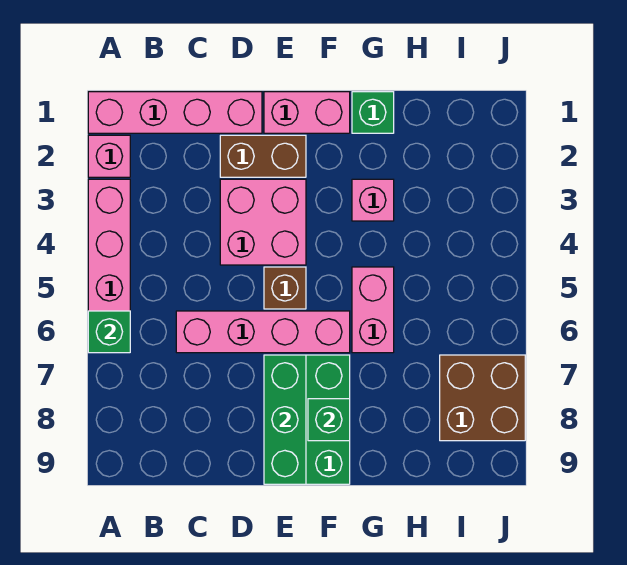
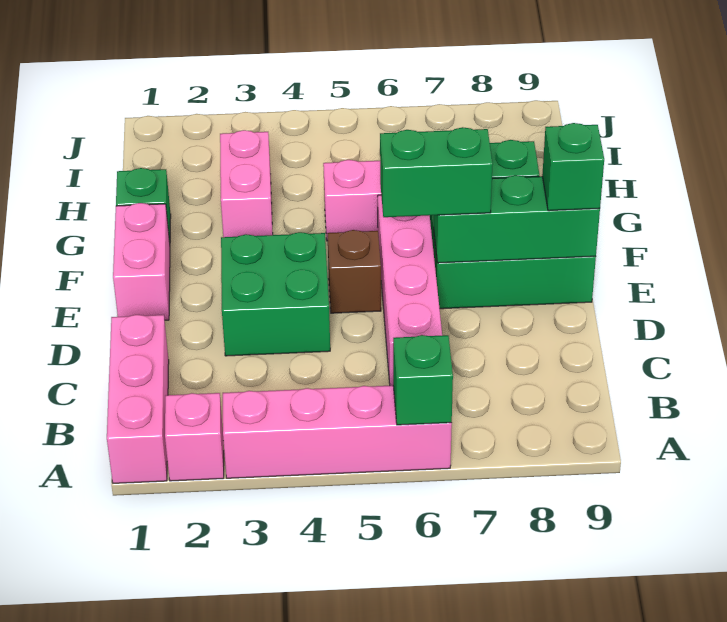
pink brick A1:D1 level 1 -> pink brick A1:C1 level 1
brown brick D2:E2 level 1 -> none
pink brick D3:E4 level 1 -> green brick D3:E4 level 1
none -> green brick E6:E7 level 3
none -> green brick E9 level 3
pink brick G3 level 1 -> pink brick G3:H3 level 1
brown brick I7:J8 level 1 -> none

